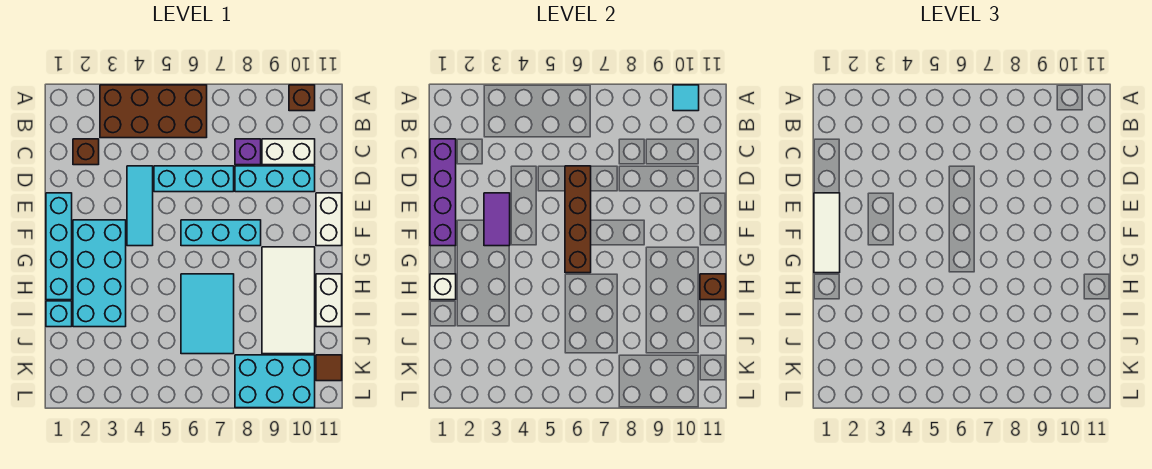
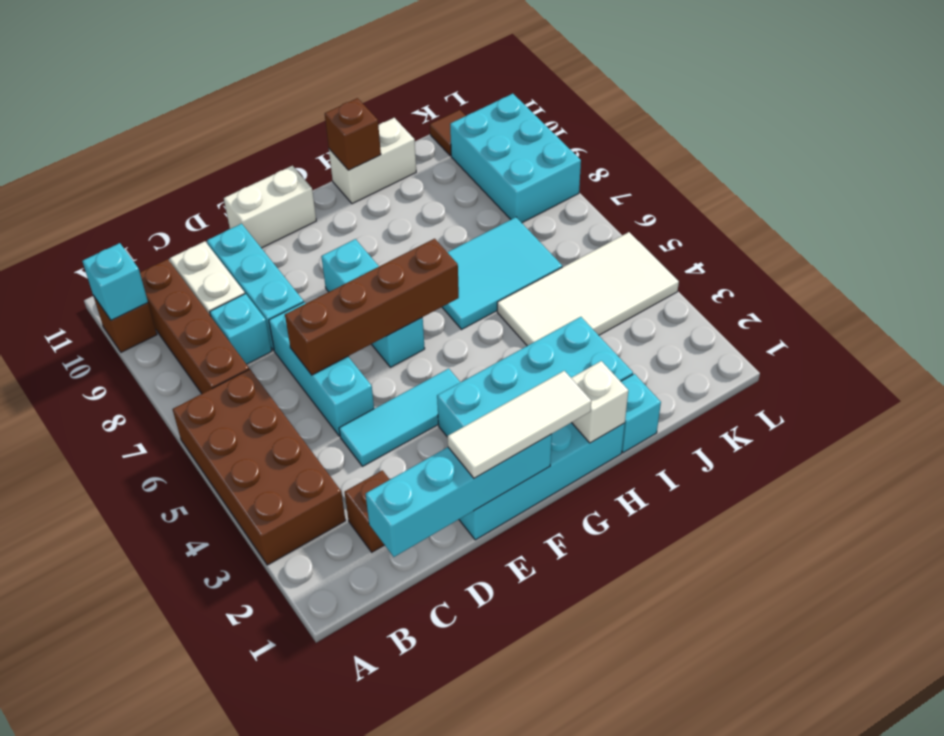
cyan tile A10 level 2 -> cyan brick A10 level 2
none -> brown brick B7:B10 level 1
purple brick C1:F1 level 2 -> cyan brick C1:F1 level 2
purple brick C8 level 1 -> cyan brick C8 level 1
purple tile E3:F3 level 2 -> none
white tile G9:J10 level 1 -> white tile I4:L5 level 1

